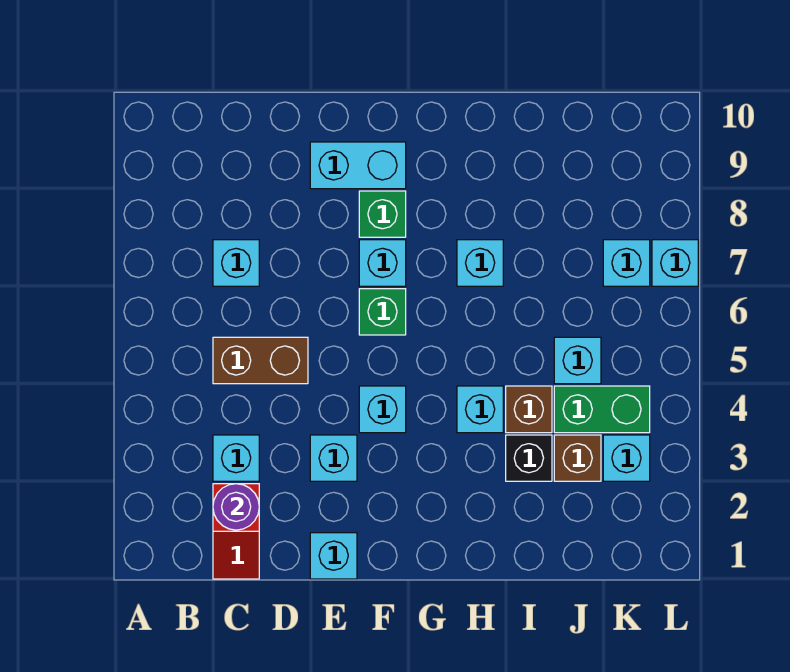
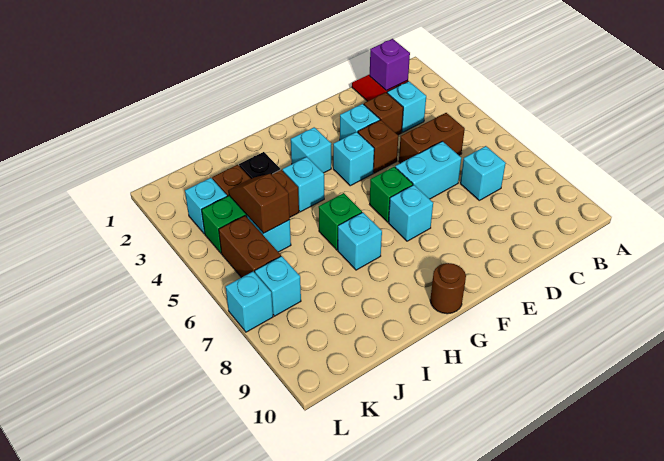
purple round brick C2 level 2 -> purple brick C2 level 2
none -> brown brick D3 level 1
cyan brick E1 level 1 -> cyan brick G3 level 1
none -> brown brick E4 level 1
cyan brick E9:F9 level 1 -> cyan brick D6:E6 level 1
green brick F8 level 1 -> green brick H6 level 1
none -> brown round brick G10 level 1
none -> brown slope J4:J5 level 2 top 5
none -> brown brick K5:K6 level 1

